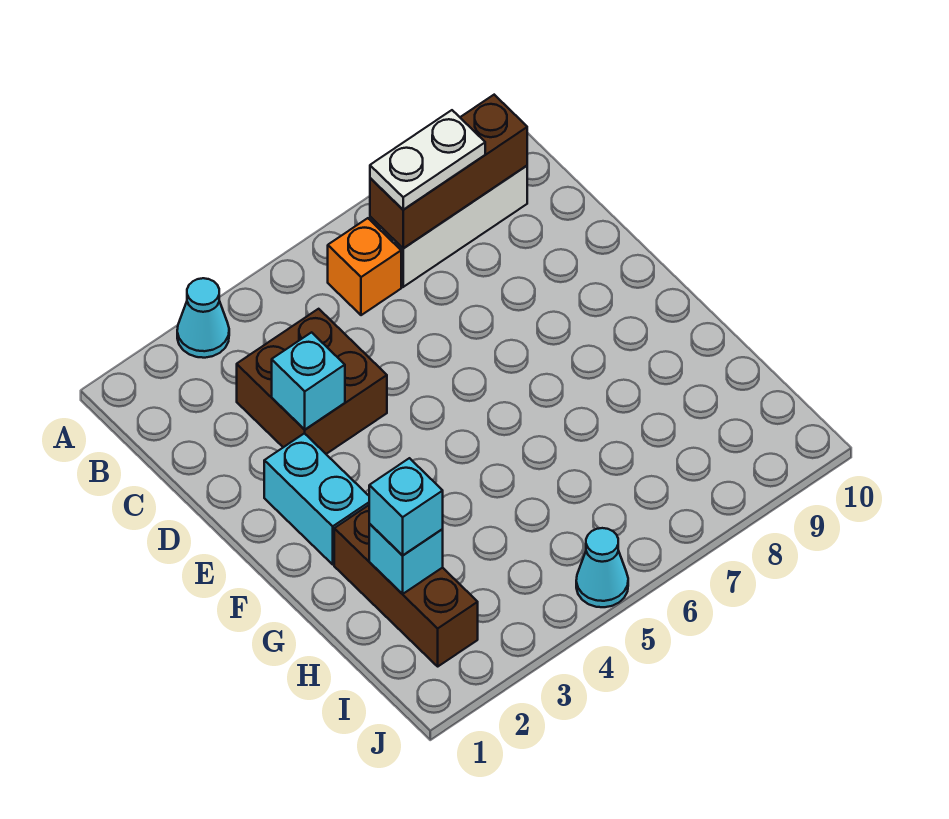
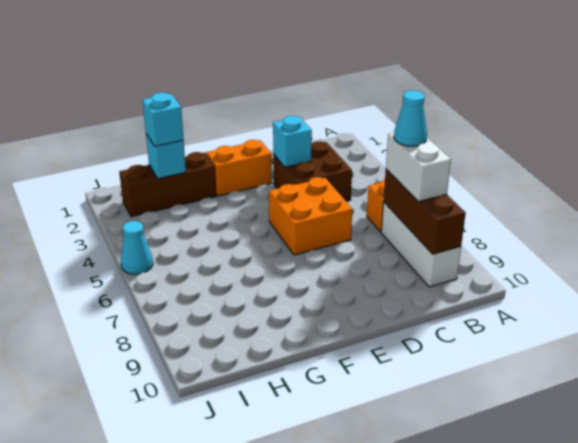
cyan cone A3 level 1 -> cyan cone B7 level 4
white plate B7:B8 level 3 -> white brick B7:B8 level 3
none -> orange brick D5:E6 level 1
cyan brick E2:F2 level 1 -> orange brick E2:F2 level 1

